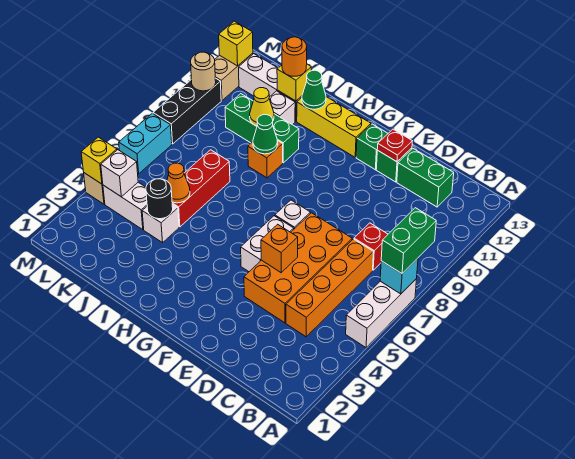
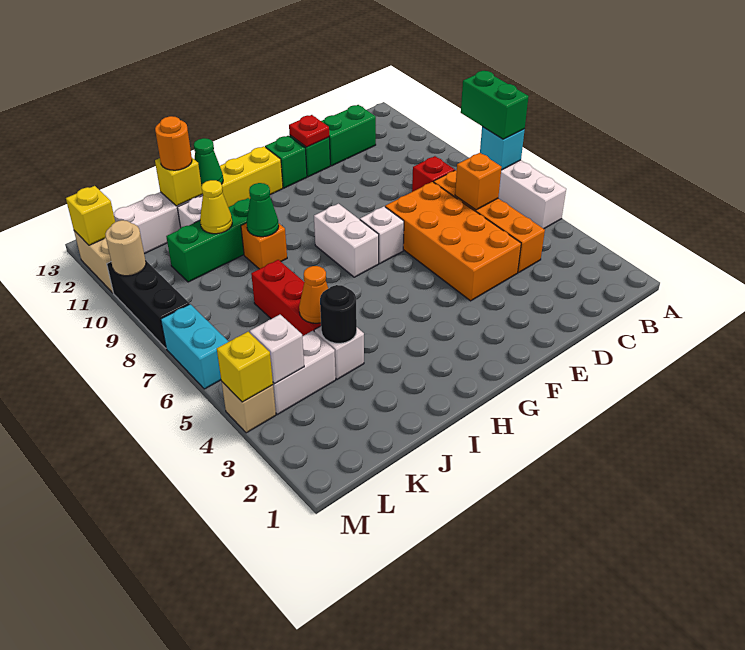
orange brick E5 level 2 -> orange brick C6 level 2
white brick F5:F6 level 1 -> white brick G7:G8 level 1

